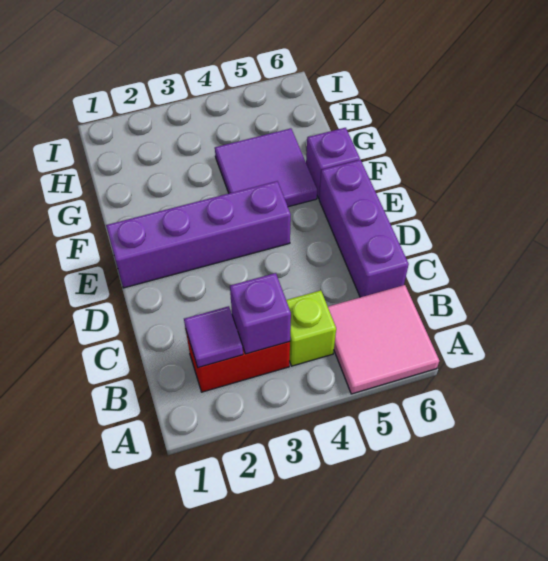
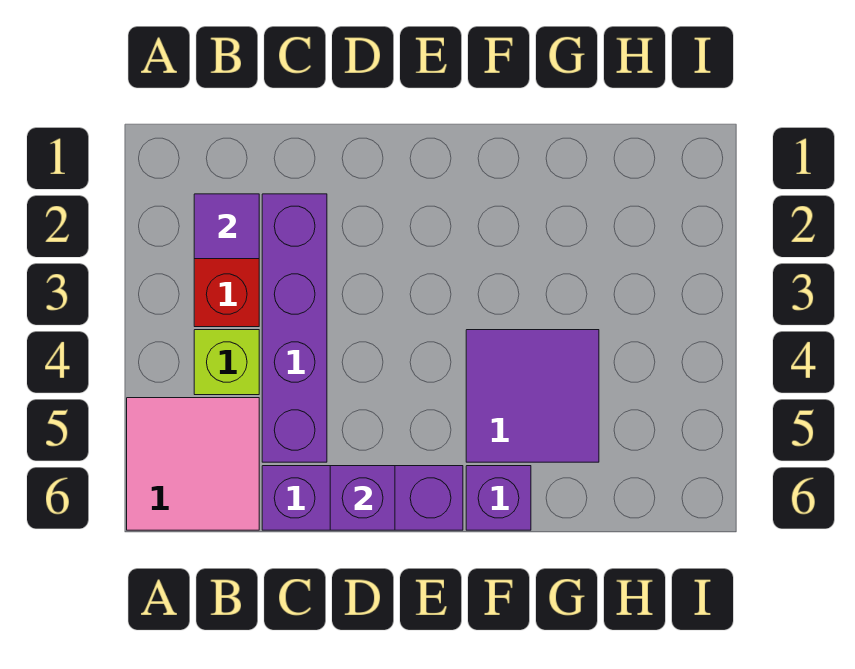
purple brick B3 level 2 -> purple brick D6 level 2
purple brick E1:E4 level 1 -> purple brick C2:C5 level 1

